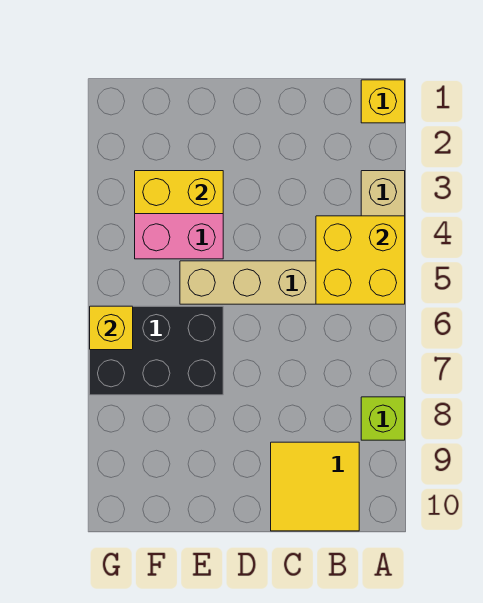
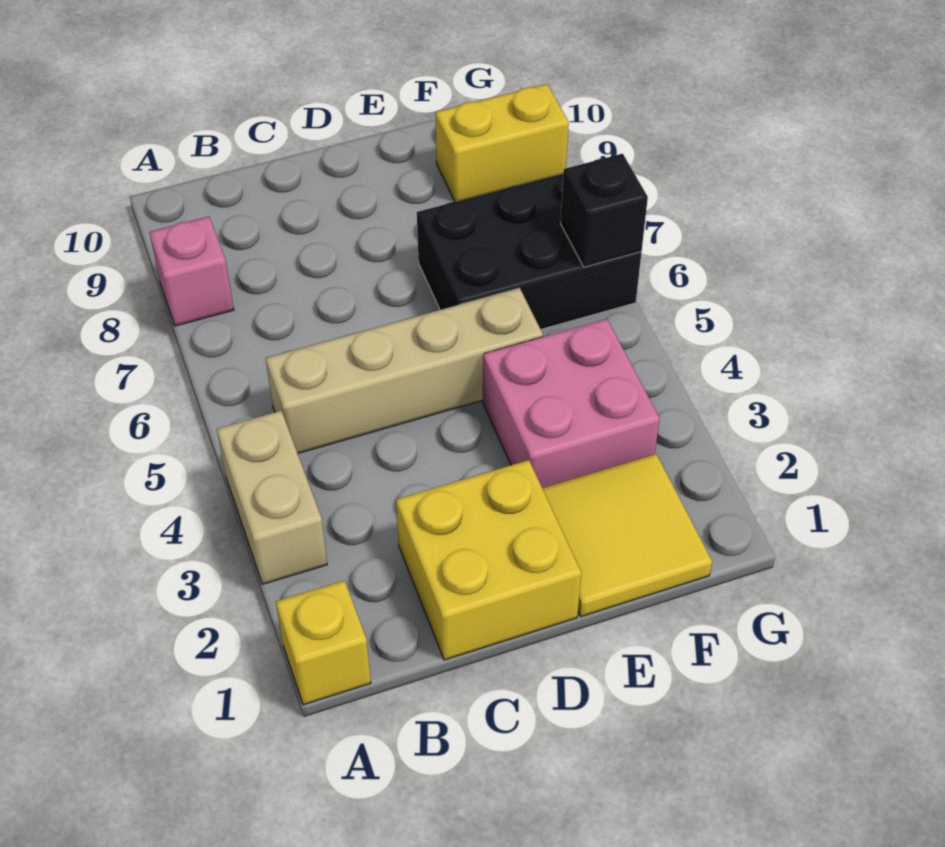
yellow brick A4:B5 level 2 -> yellow brick C1:D2 level 1
lime brick A8 level 1 -> pink brick A8 level 1
yellow tile B9:C10 level 1 -> yellow tile E1:F2 level 1
yellow brick E3:F3 level 2 -> yellow brick F9:G9 level 1
yellow brick G6 level 2 -> black brick G6 level 2

